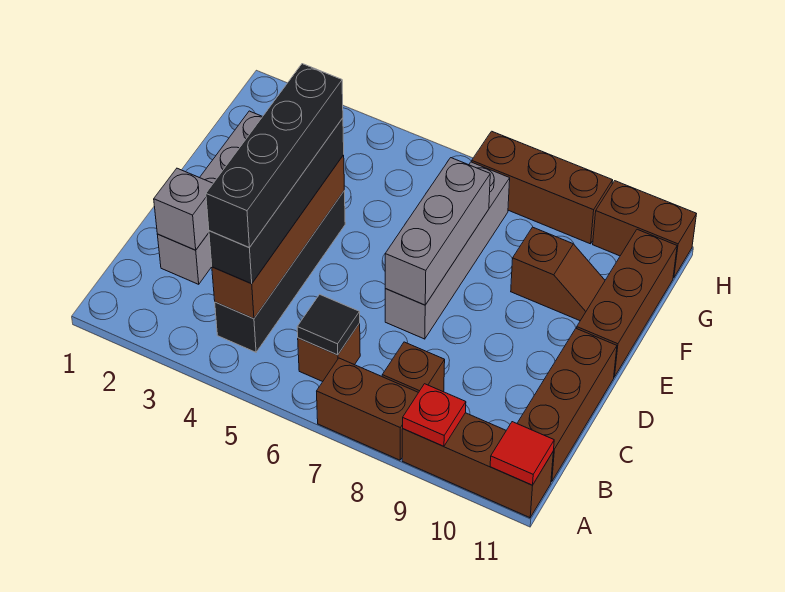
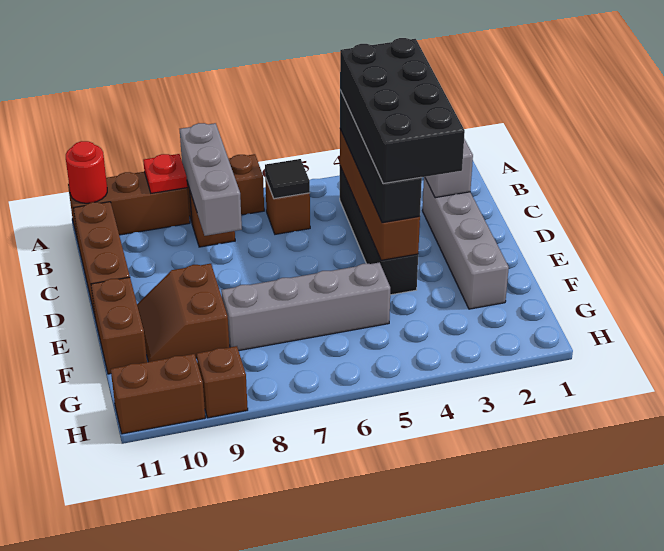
red tile A11 level 2 -> red round brick A11 level 2
black brick B4:E4 level 4 -> black brick B3:E4 level 4
grey brick D7:G7 level 1 -> grey brick F5:F8 level 1
grey brick D7:F7 level 2 -> grey brick A8:C8 level 2
brown brick E11:G11 level 1 -> brown brick E11:F11 level 1
brown slope F9:F10 level 1 top 9 -> brown slope E9:F10 level 1 top 9
brown brick H7:H9 level 1 -> brown brick H9 level 1

